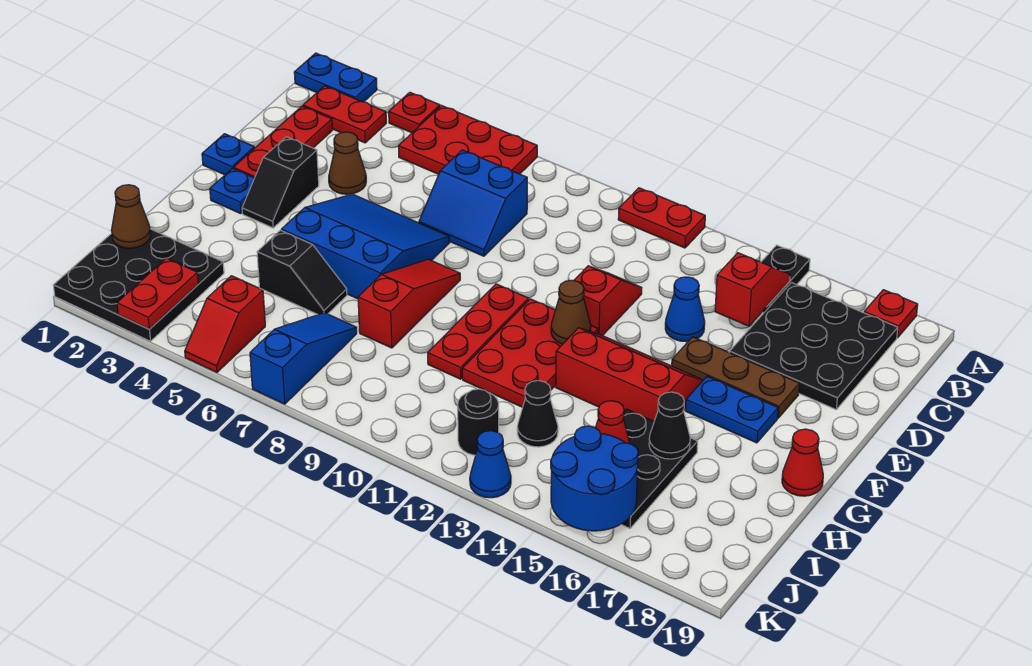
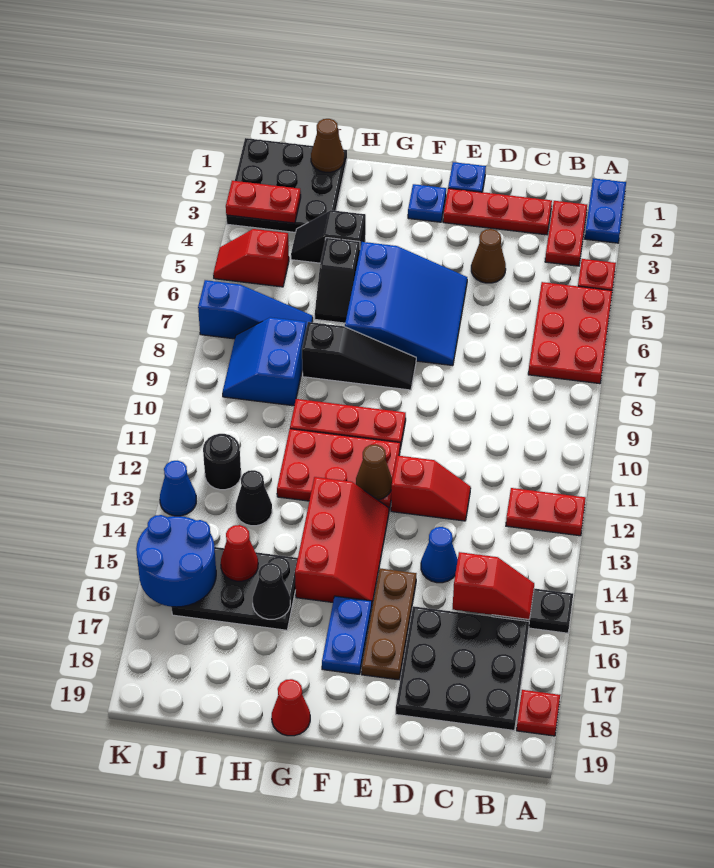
red plate A11:A12 level 1 -> red plate A12:B12 level 1
blue slope C7:D8 level 1 top C -> blue slope I8:J9 level 1 top I
black slope E3:F3 level 1 top E -> black slope H4:I4 level 1 top H
red slope F8:H8 level 1 top H -> black slope F8:H8 level 1 top H

